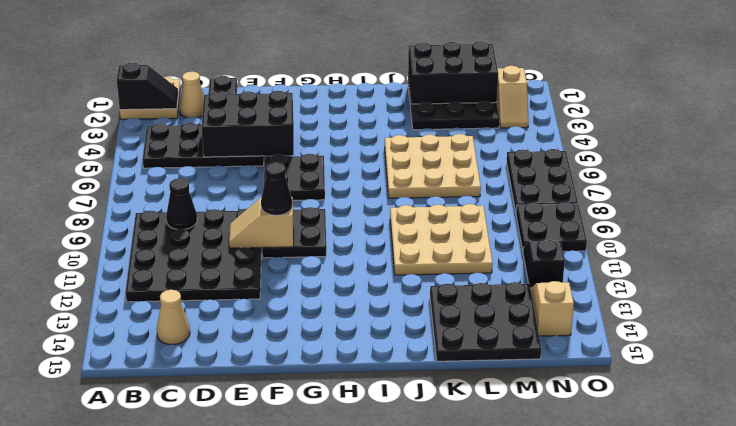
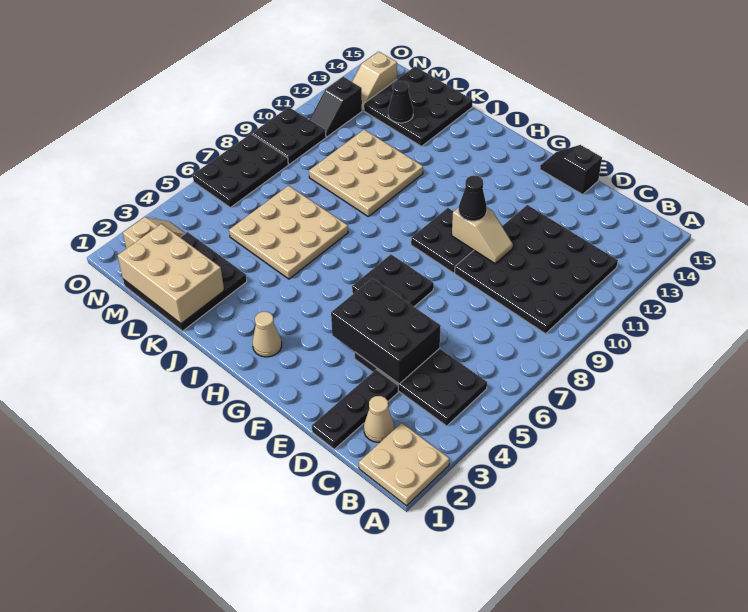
black slope A2:B2 level 2 top A -> black slope E15:F15 level 1 top E
black cone C9 level 2 -> black cone L13 level 2
tan cone C14 level 1 -> tan cone H2 level 1
black brick K1:M2 level 2 -> tan brick K1:M2 level 2

